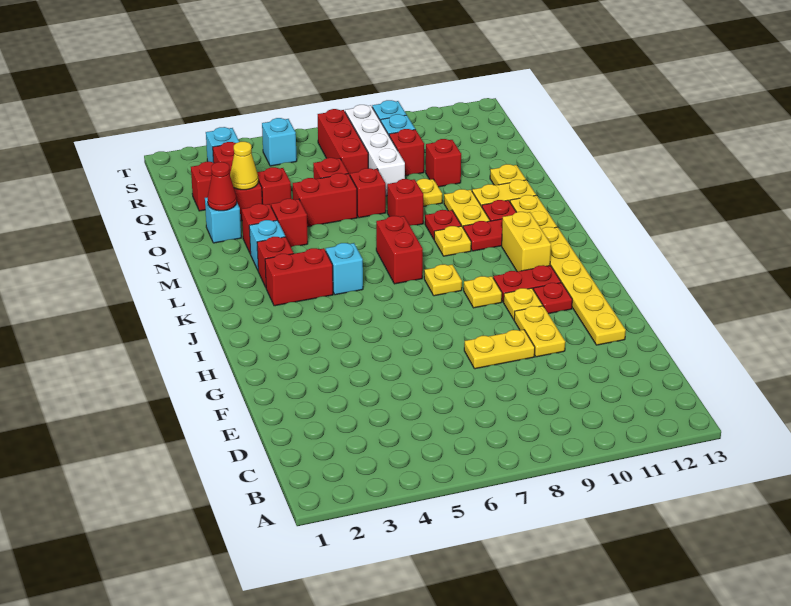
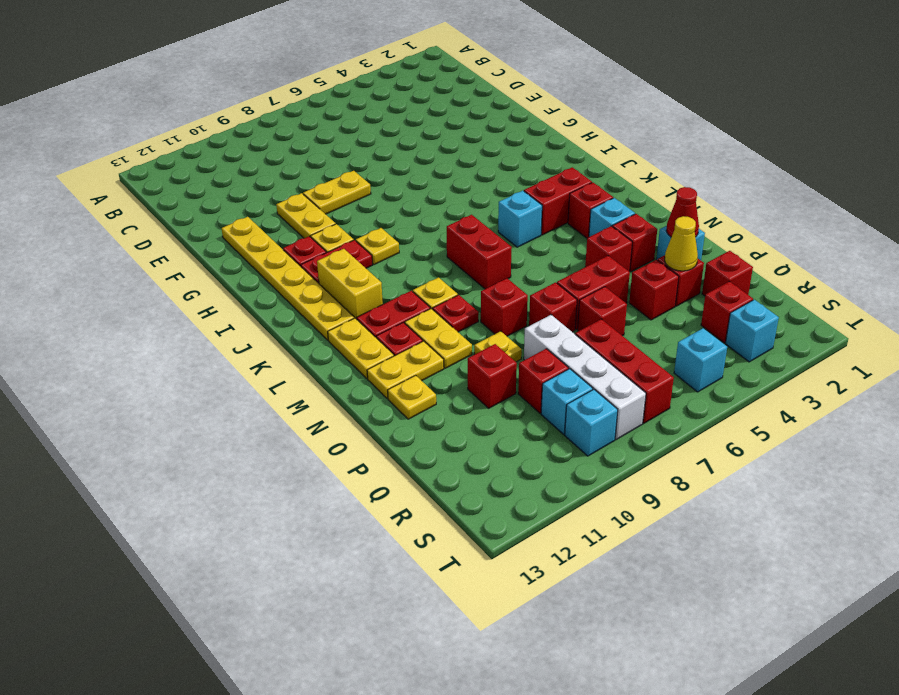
yellow plate J8 level 1 -> none

